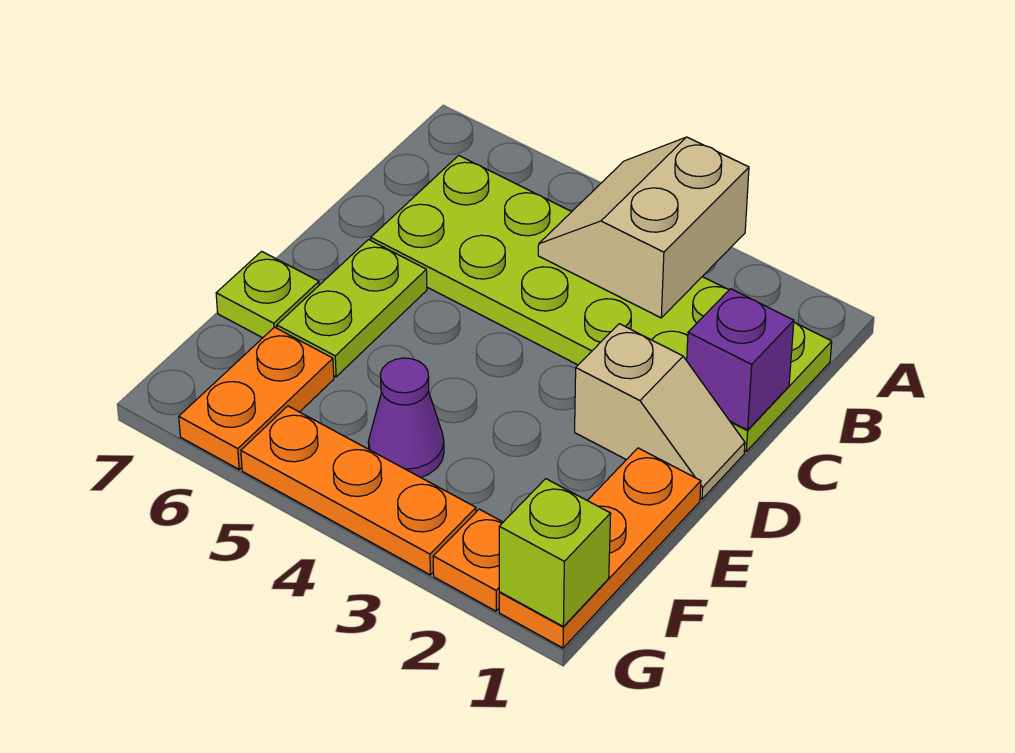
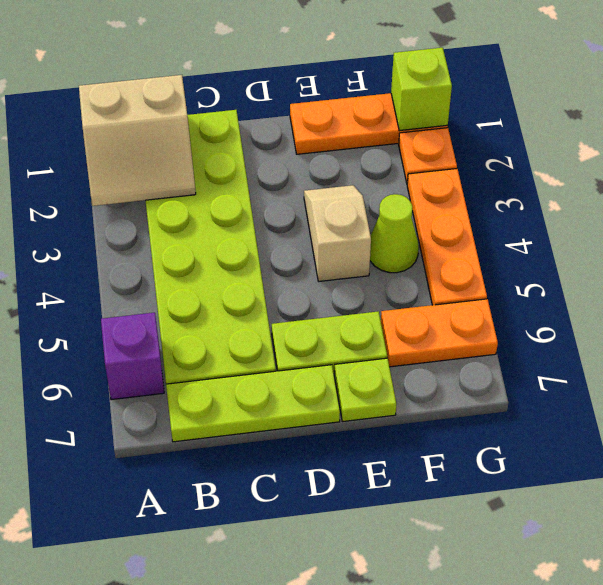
tan slope A3:B4 level 2 top 3 -> tan slope A1:B2 level 2 top 1
none -> lime plate B7:D7 level 1
purple brick C1 level 2 -> purple brick A6 level 1
tan slope D1:D2 level 1 top 2 -> tan slope E3:E4 level 1 top 4
purple cone F4 level 1 -> lime cone F4 level 1

